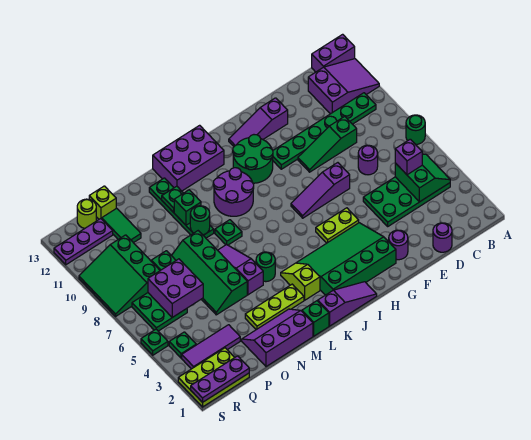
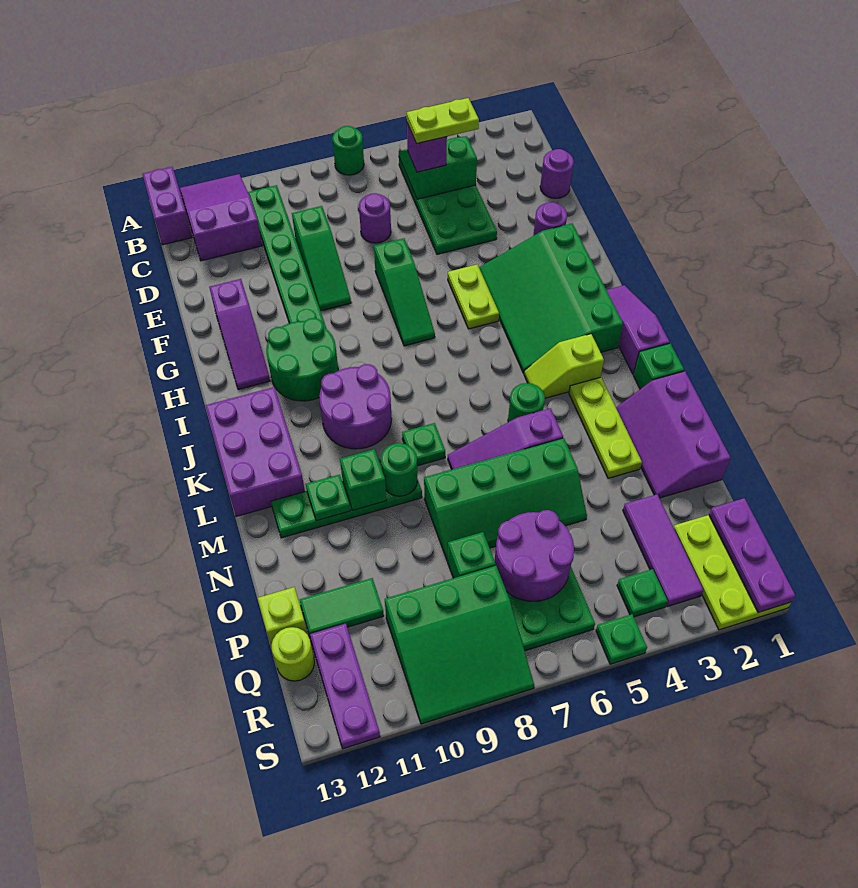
none -> lime plate C4:C5 level 4
purple slope F7:H7 level 1 top F -> green slope F7:H7 level 1 top F
purple brick P6:Q7 level 2 -> purple round brick P6:Q7 level 2

